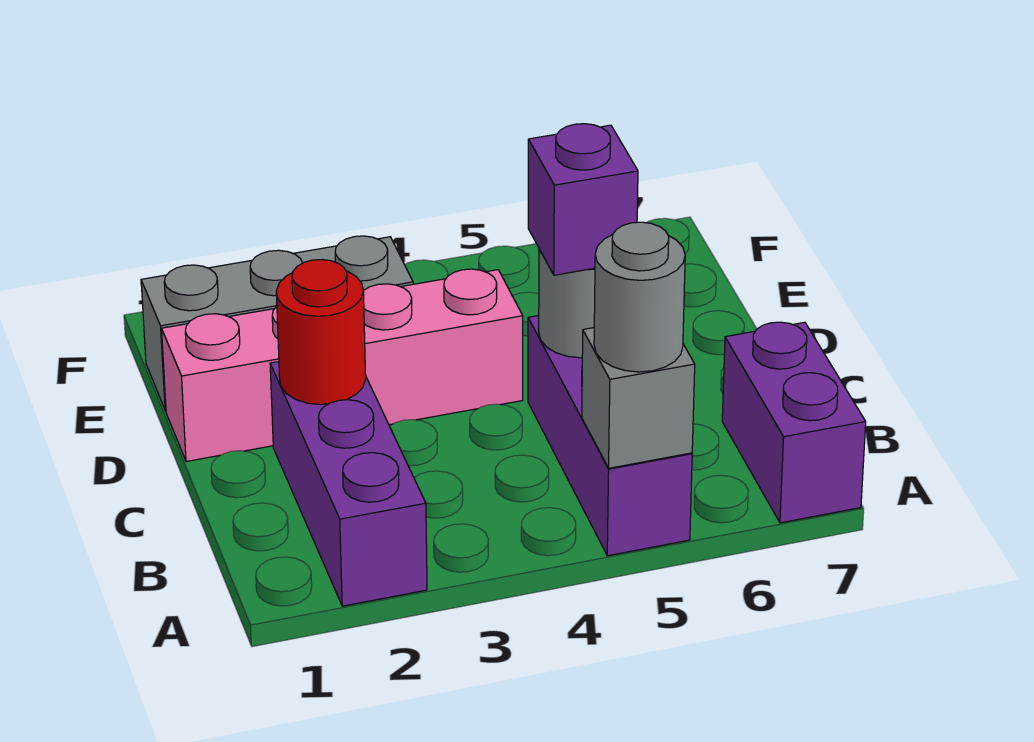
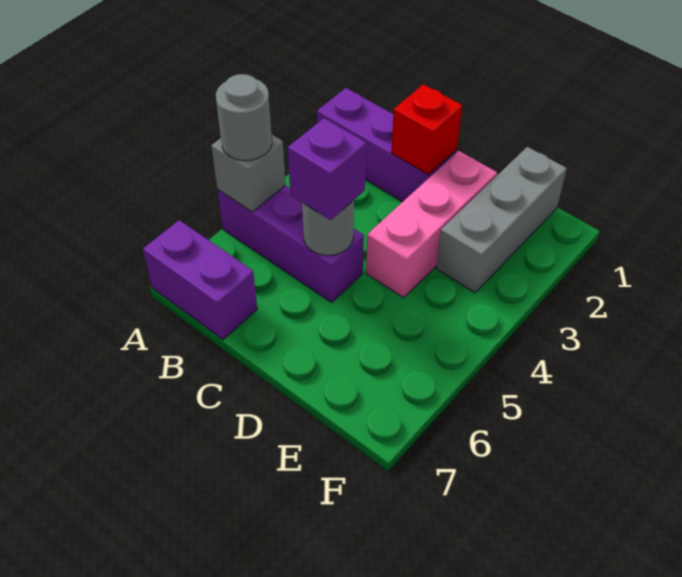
red round brick C2 level 2 -> red brick C2 level 2
pink brick D1:D4 level 1 -> pink brick D2:D4 level 1

